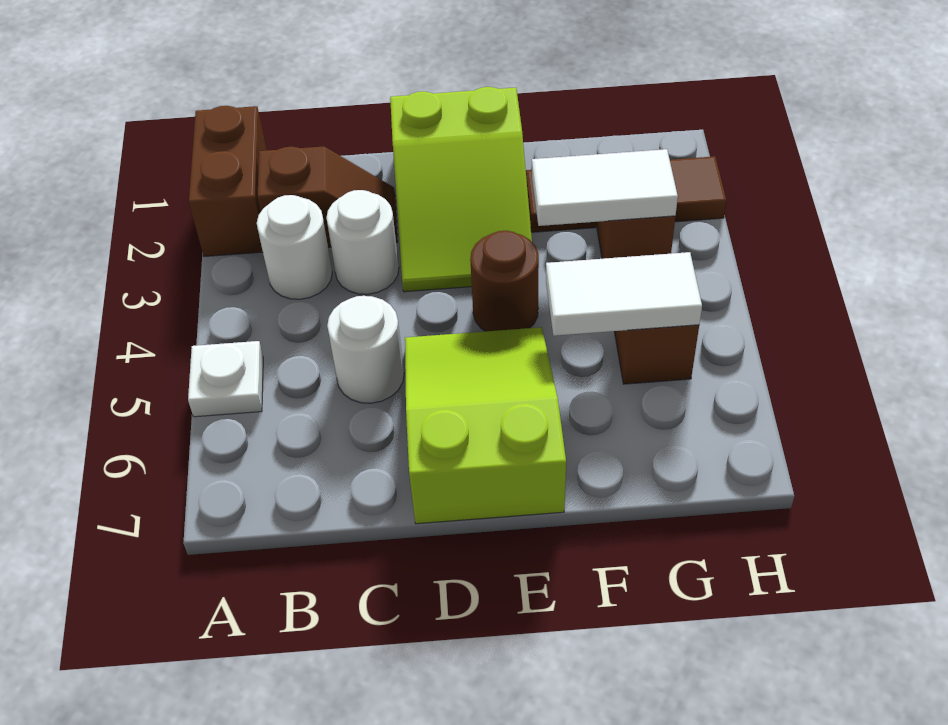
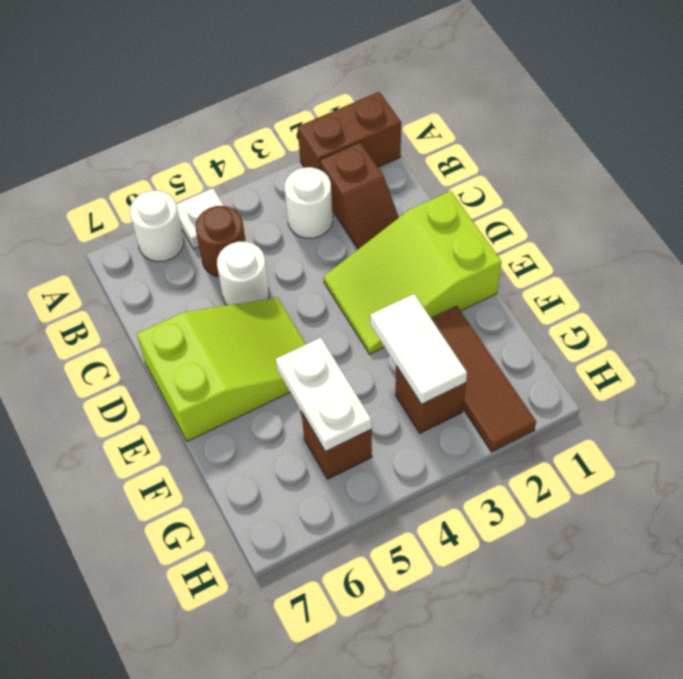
white round brick C3 level 1 -> white round brick A6 level 1
brown round brick E4 level 1 -> brown round brick B5 level 1
white tile F5:G5 level 2 -> white plate F5:G5 level 2

